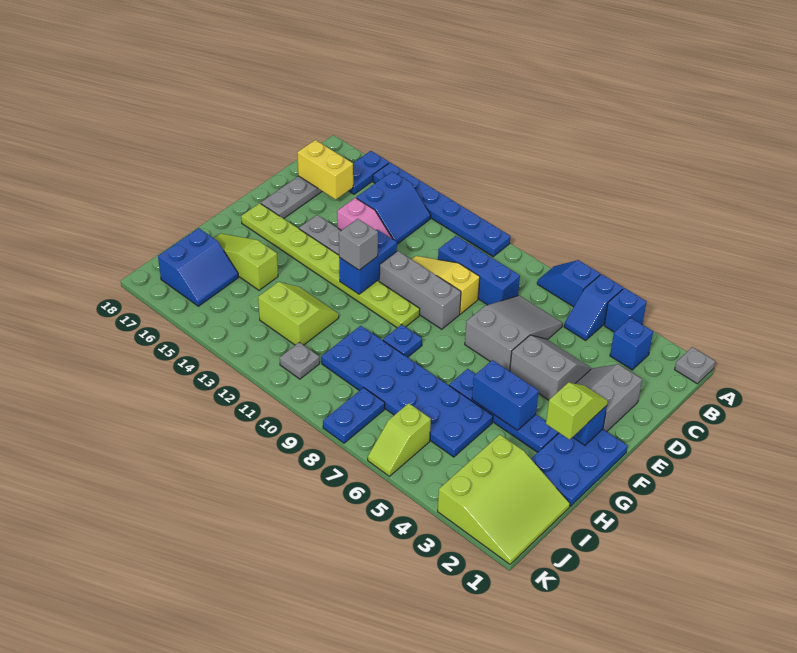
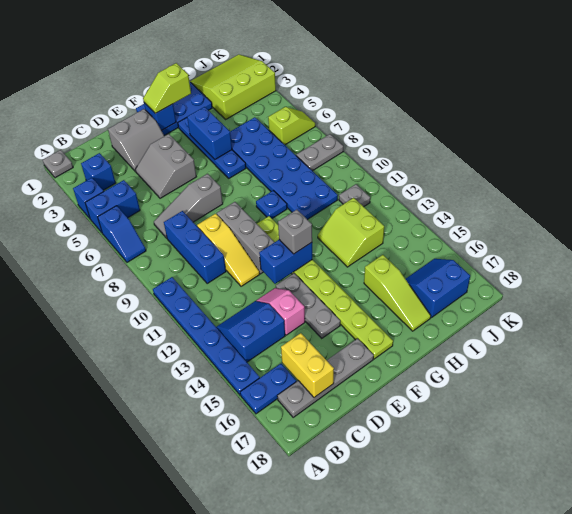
blue slope A5:B5 level 1 top A -> blue brick A5:B5 level 1
grey slope C6:E7 level 1 top E -> grey slope C7:E7 level 1 top E
blue plate J8:K8 level 1 -> grey plate J8:K8 level 1

